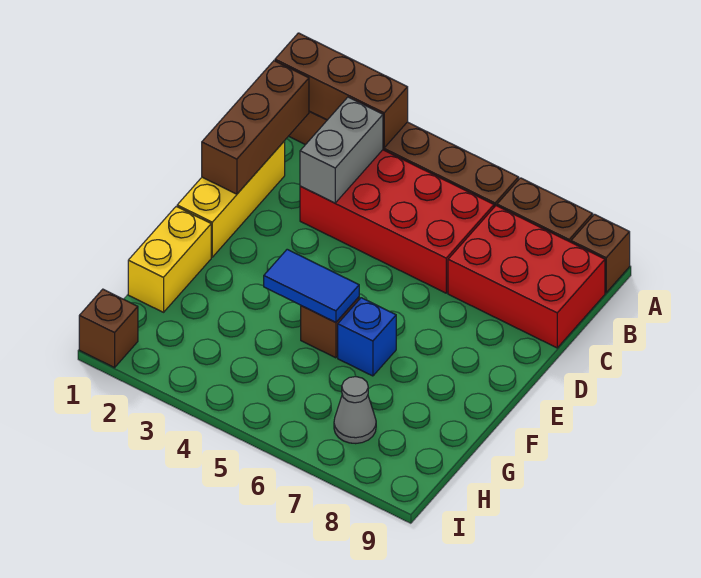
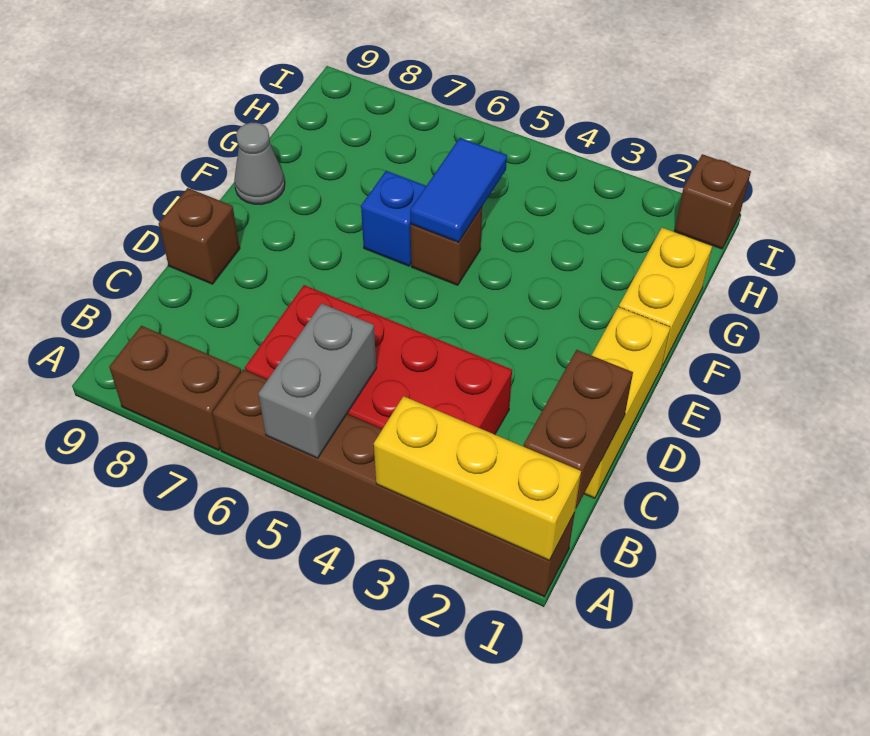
brown brick A1:A3 level 2 -> yellow brick A1:A3 level 2
brown brick A9 level 1 -> brown brick D9 level 1
brown brick B1:D1 level 2 -> brown brick B1:C1 level 2
grey brick B3:C3 level 2 -> grey brick A5:B5 level 2
red brick B7:C9 level 1 -> none
blue tile F4:F5 level 2 -> blue tile F5:G5 level 2
grey cone H7 level 1 -> grey cone F9 level 1

